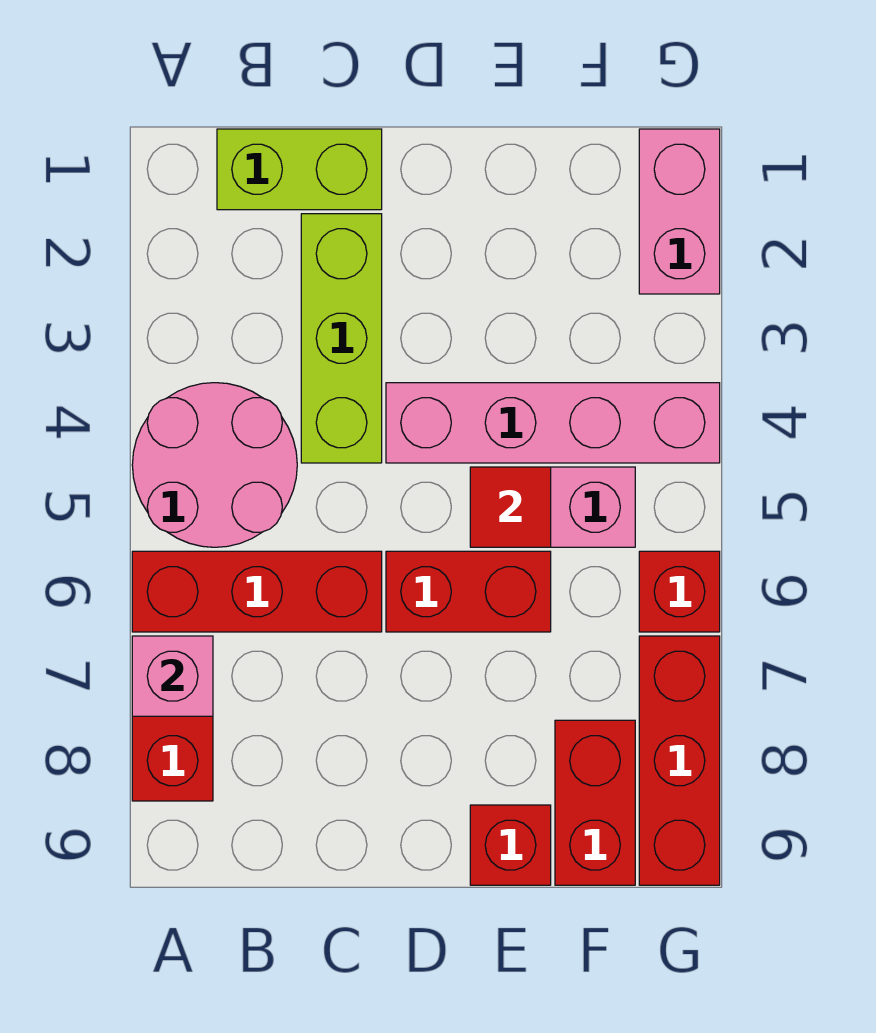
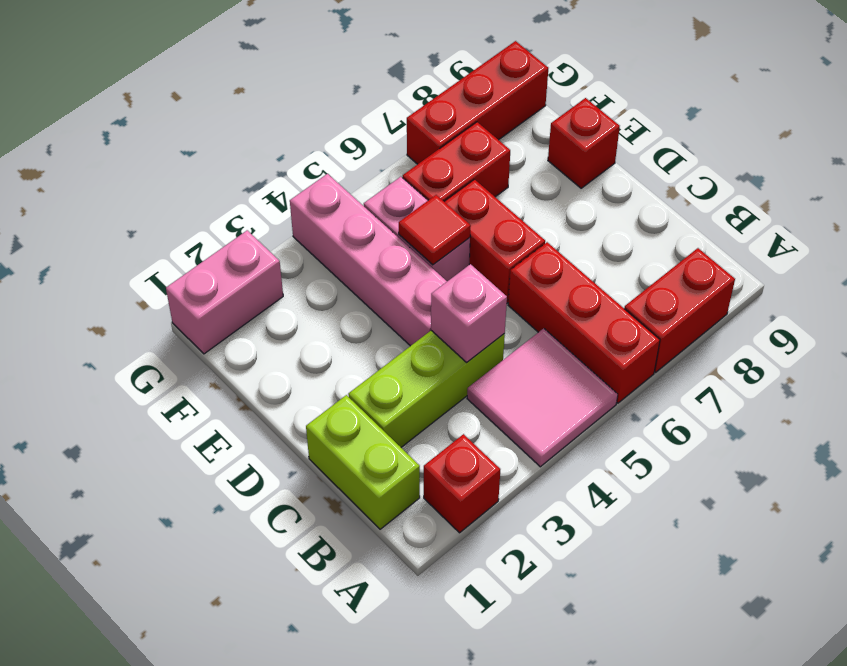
pink round brick A4:B5 level 1 -> pink tile A4:B5 level 1
pink brick A7 level 2 -> pink brick C4 level 2
red brick F8:F9 level 1 -> red brick F6:F7 level 1
red brick G6 level 1 -> red brick A2 level 1

